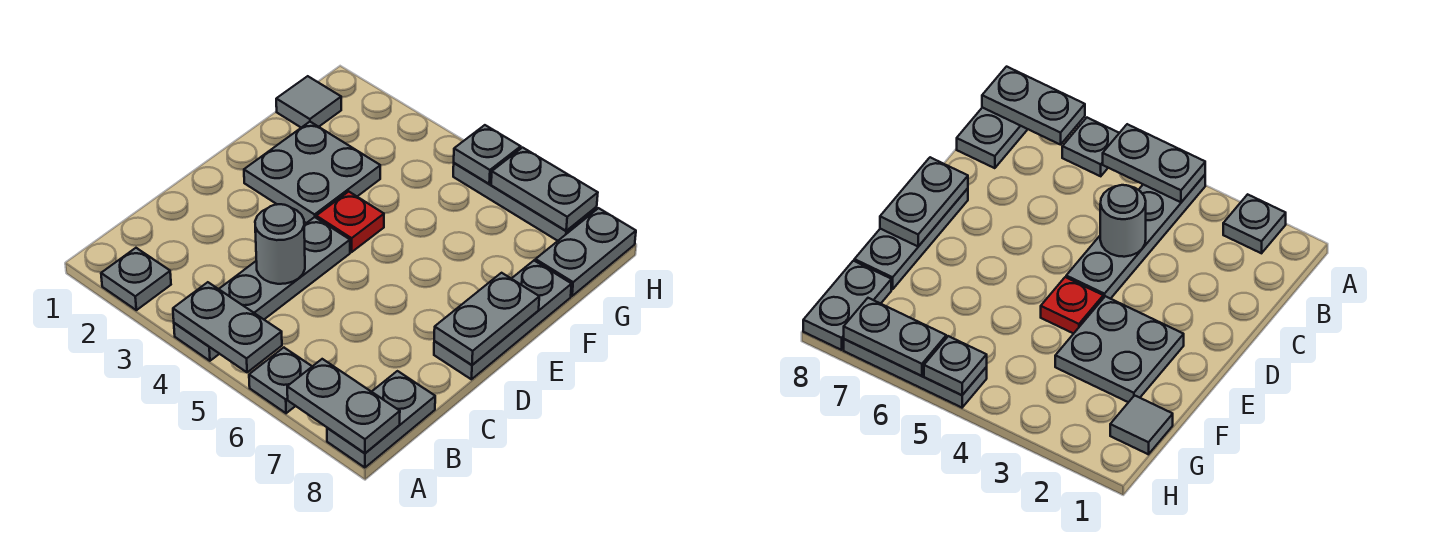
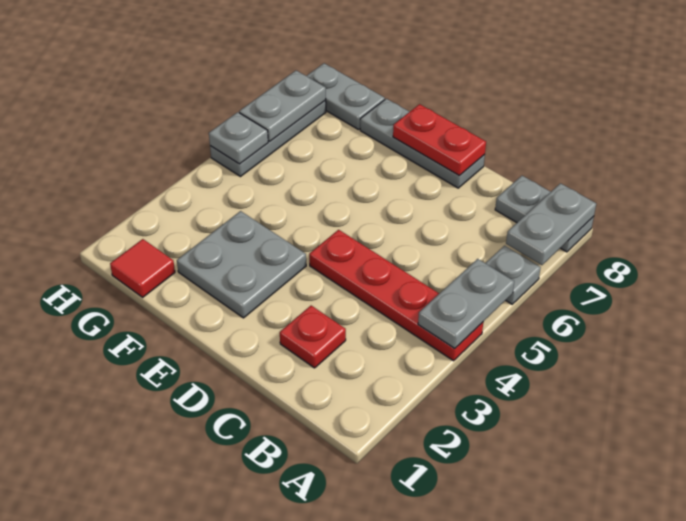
grey plate A2 level 1 -> none
grey plate A4:D4 level 1 -> red plate A4:D4 level 1
grey round brick C4 level 2 -> none
grey plate D8:E8 level 2 -> red plate D8:E8 level 2
red plate E4 level 1 -> red plate C2 level 1
grey tile G1 level 1 -> red tile G1 level 1

